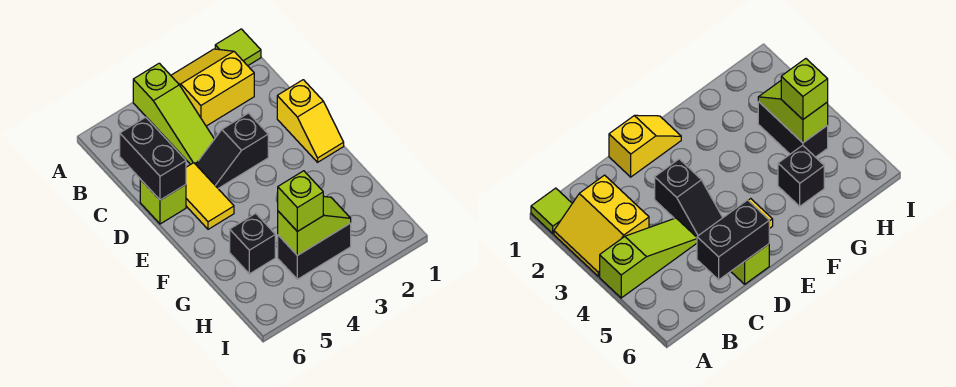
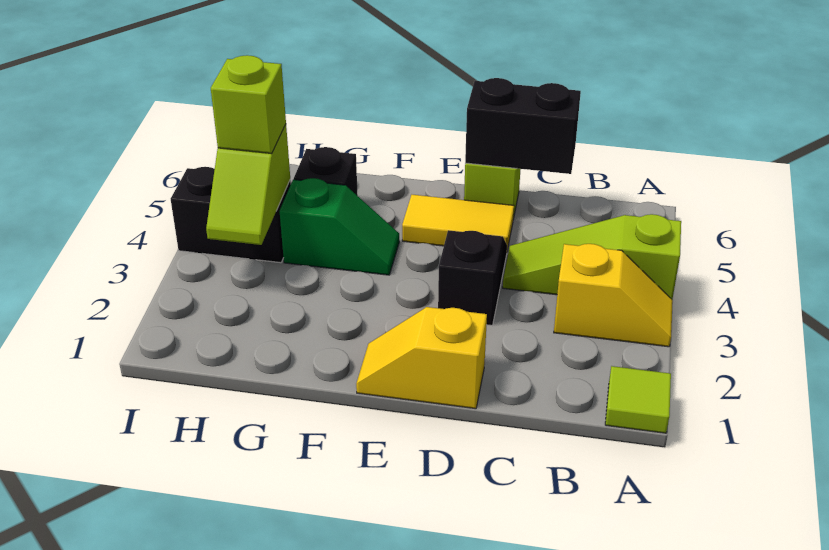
yellow slope A2:B3 level 1 top B -> yellow slope A3:B3 level 1 top B
none -> green slope F4:G4 level 1 top G
black brick H3:H4 level 1 -> black brick H4:I4 level 1

